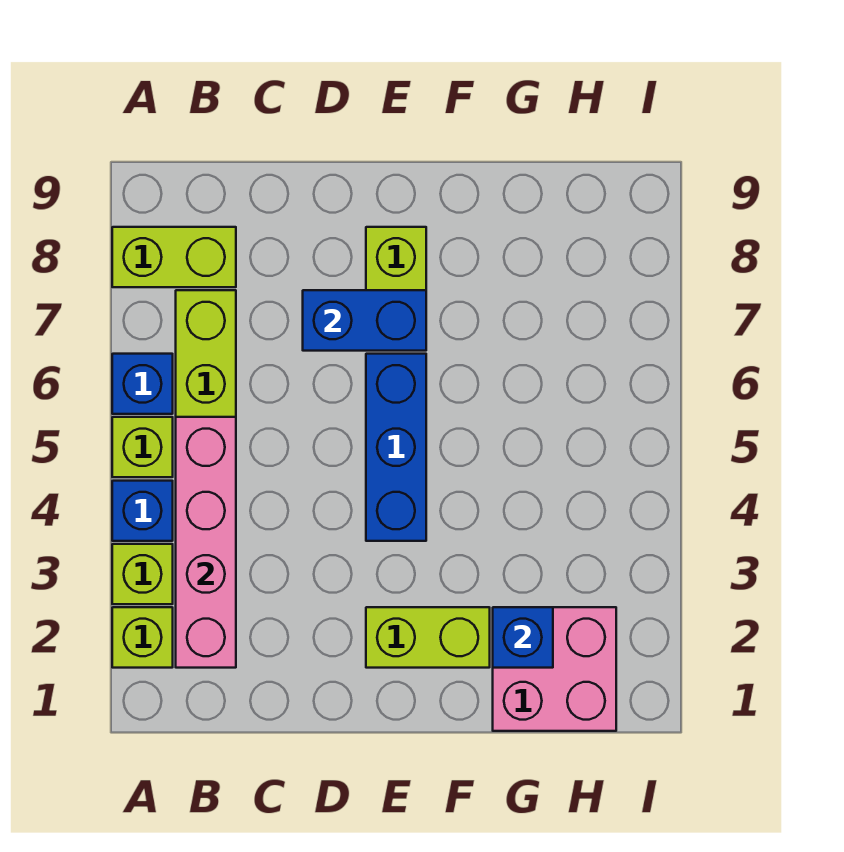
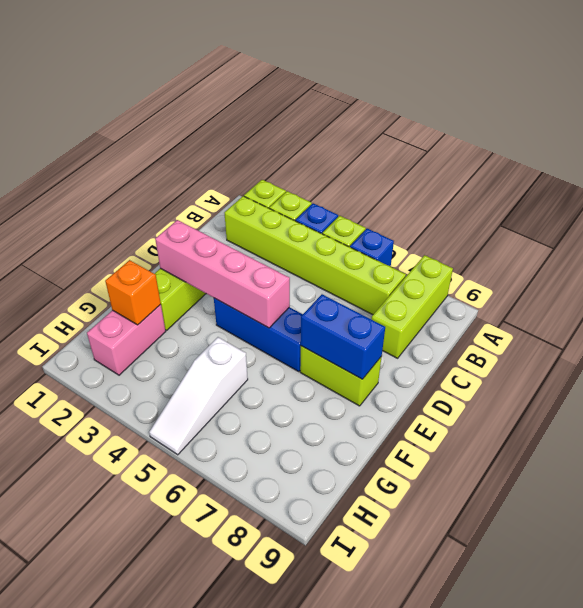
lime brick A8:B8 level 1 -> lime brick A8:C8 level 1
pink brick B2:B5 level 2 -> pink brick E2:E5 level 2
blue brick D7:E7 level 2 -> blue brick E7:E8 level 2
pink brick G1:H2 level 1 -> pink brick G2:H2 level 1
blue brick G2 level 2 -> orange brick G2 level 2
none -> white slope G5:I5 level 1 top G

